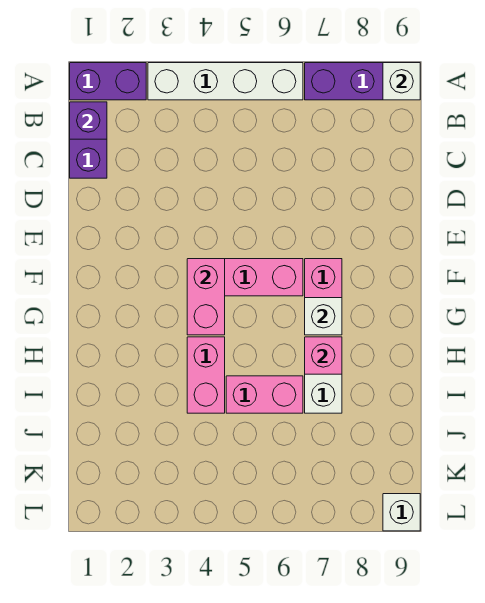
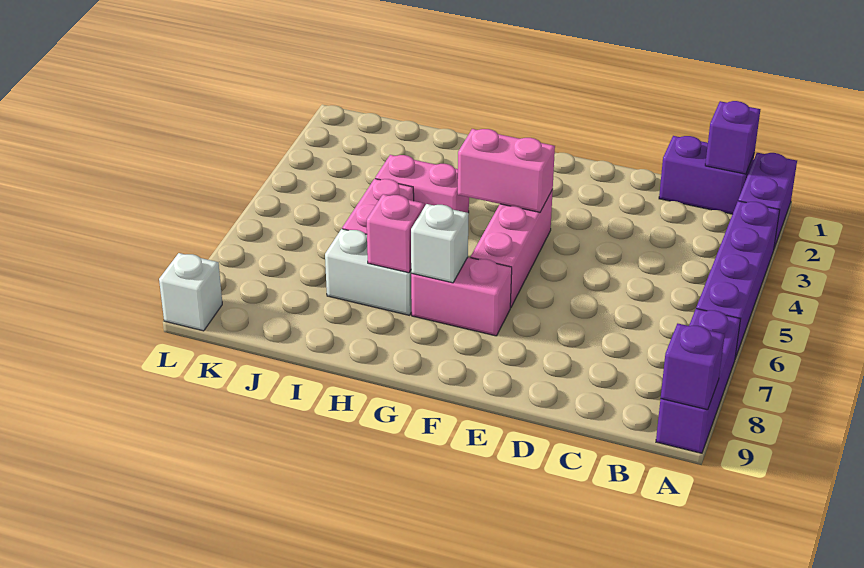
white brick A3:A6 level 1 -> purple brick A3:A6 level 1
white brick A9 level 2 -> purple brick A9 level 2

